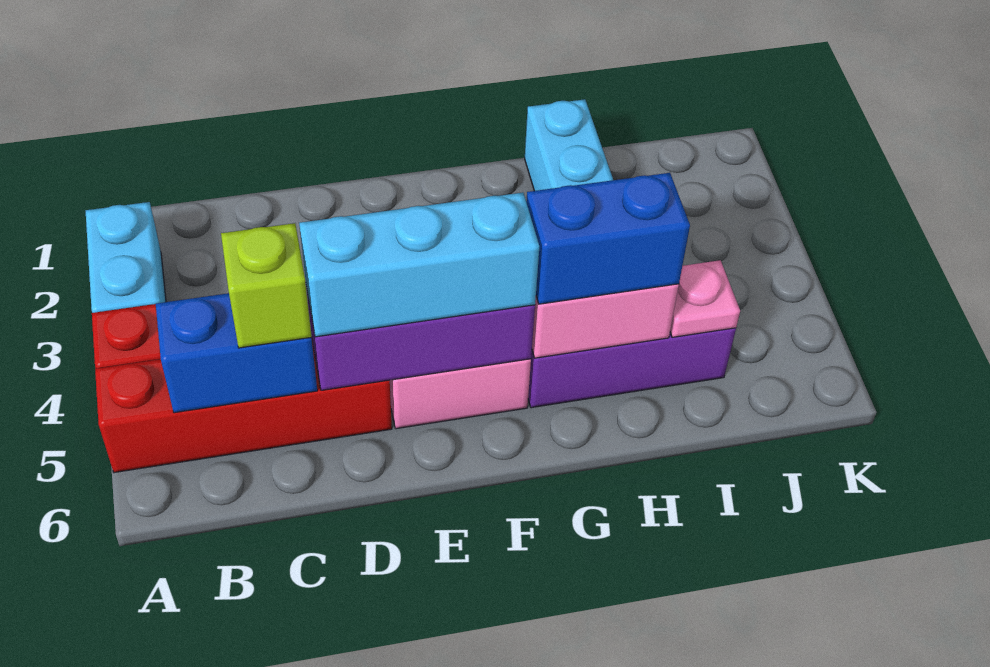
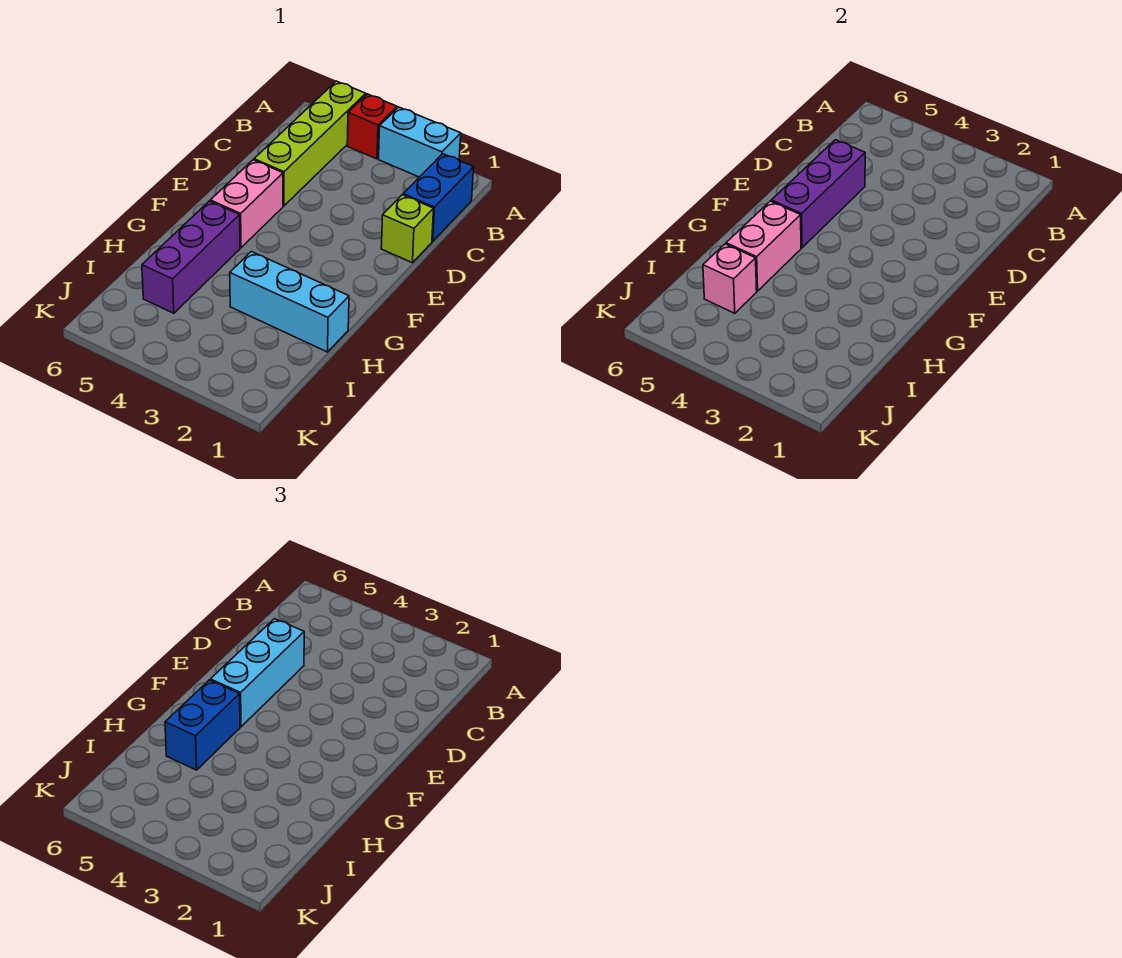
red brick A5:D5 level 1 -> lime brick A5:D5 level 1
blue brick B5:C5 level 2 -> blue brick B1:C1 level 1
lime brick C5 level 3 -> lime brick D1 level 1
pink plate I5 level 2 -> pink brick I5 level 2

